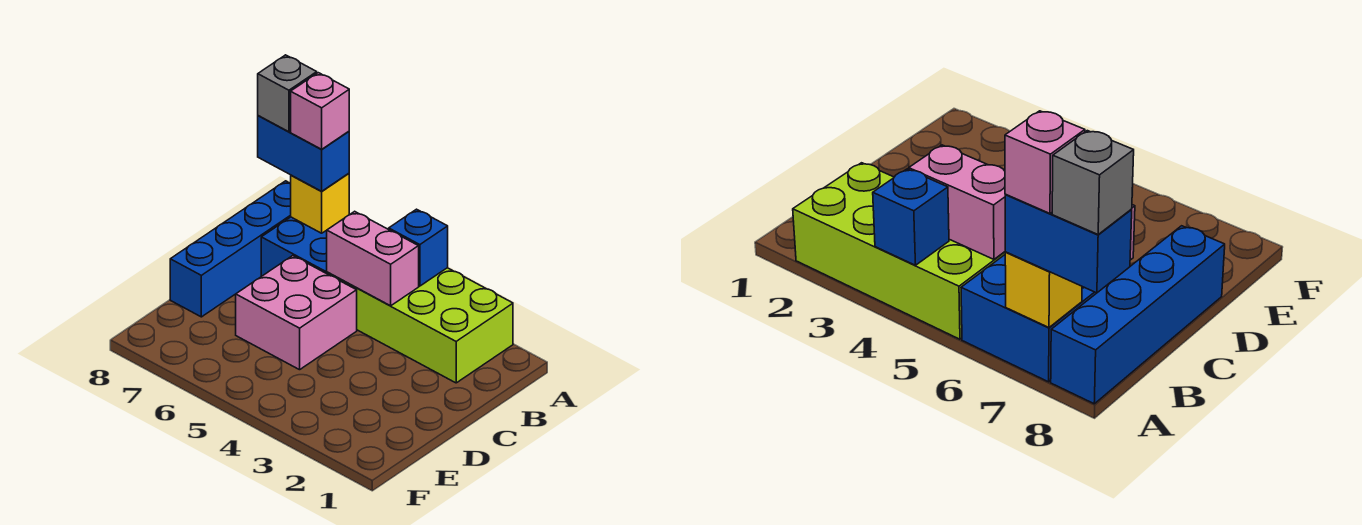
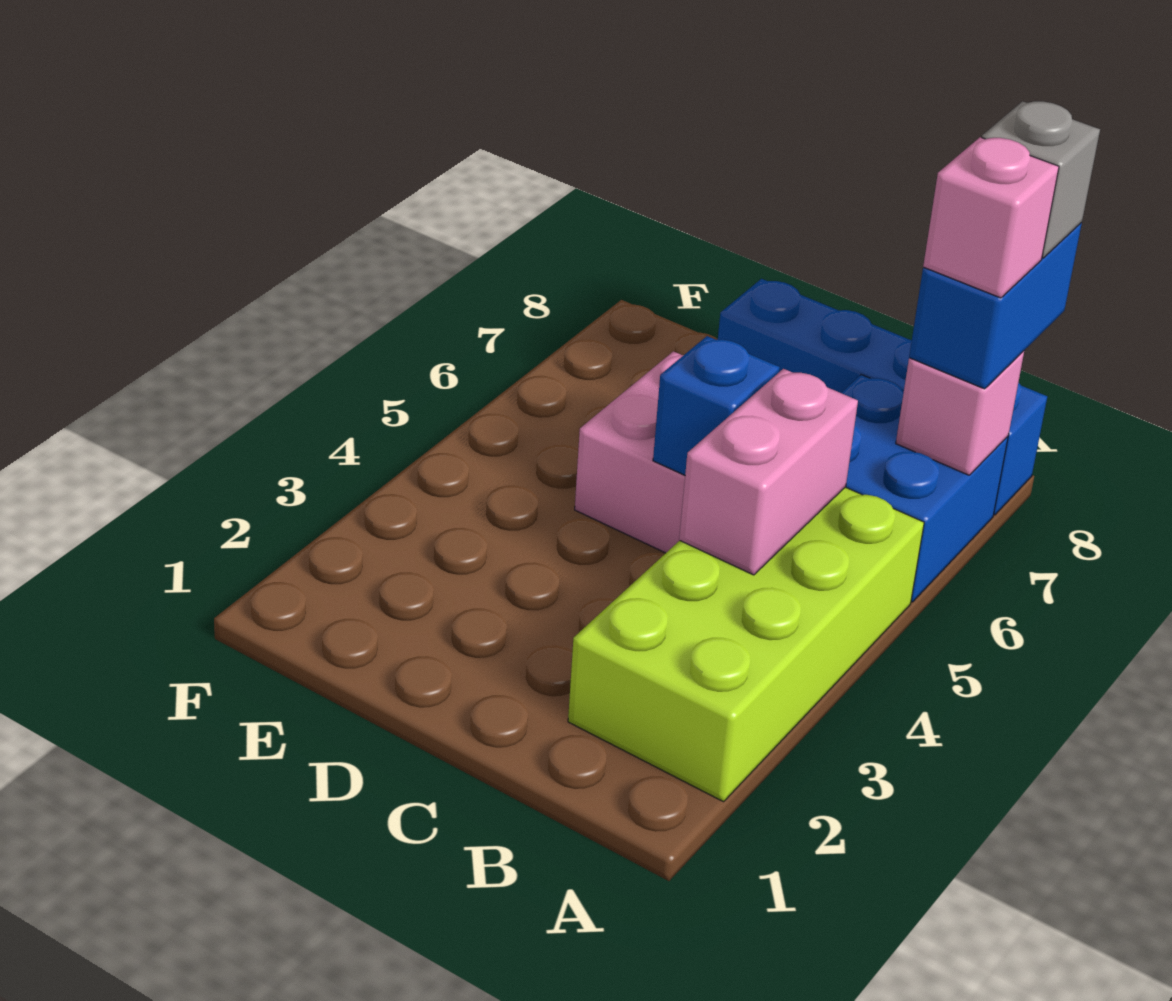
blue brick A4 level 2 -> blue brick C5 level 2
yellow brick A7 level 2 -> pink brick A7 level 2

